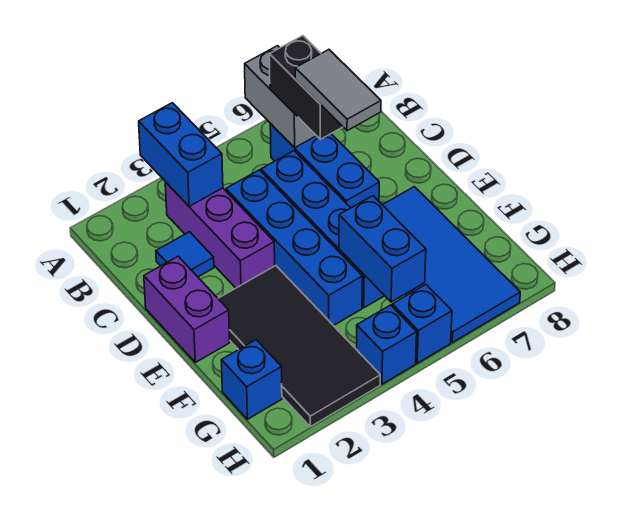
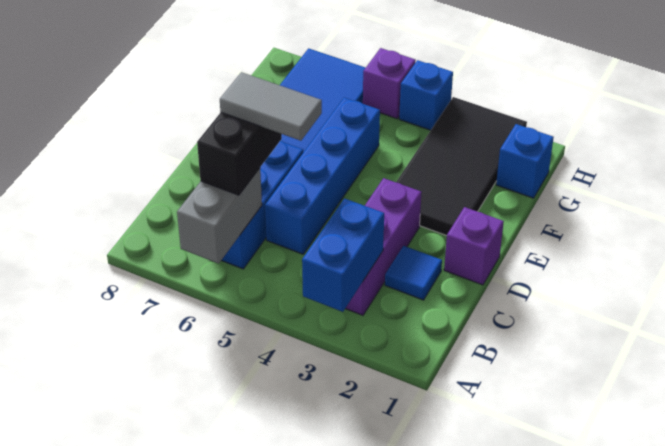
blue brick C4:F4 level 1 -> none
grey tile C6:D6 level 4 -> grey tile C5:C6 level 4
purple brick D1:E1 level 1 -> purple brick D1 level 1
blue brick F5:G5 level 2 -> none
blue brick H5 level 1 -> purple brick H5 level 1

